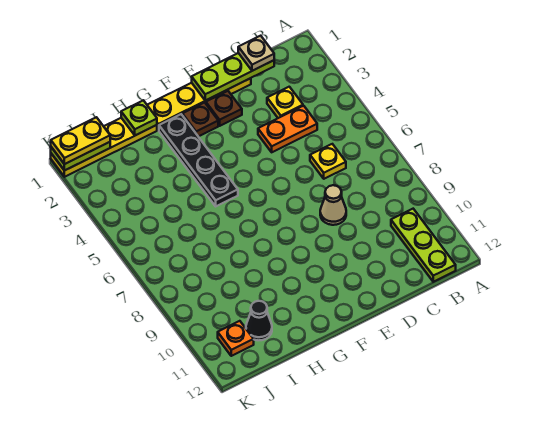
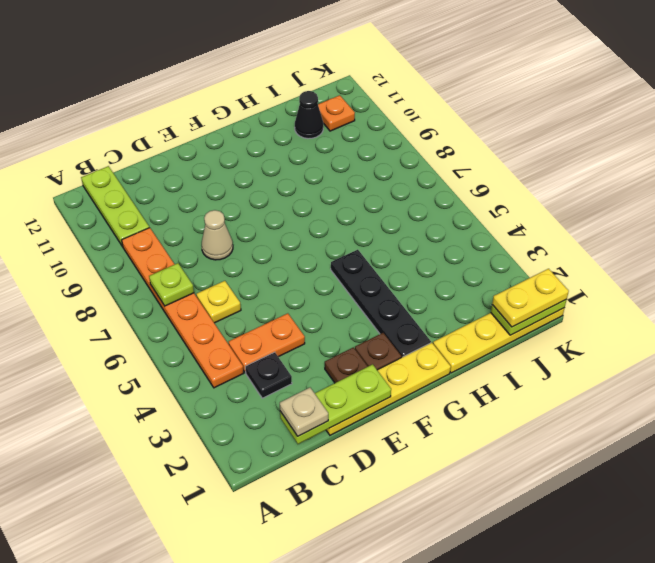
none -> orange plate B4:B9 level 1
yellow plate C3 level 1 -> black plate C3 level 1
lime plate H1 level 2 -> lime plate B7 level 2

